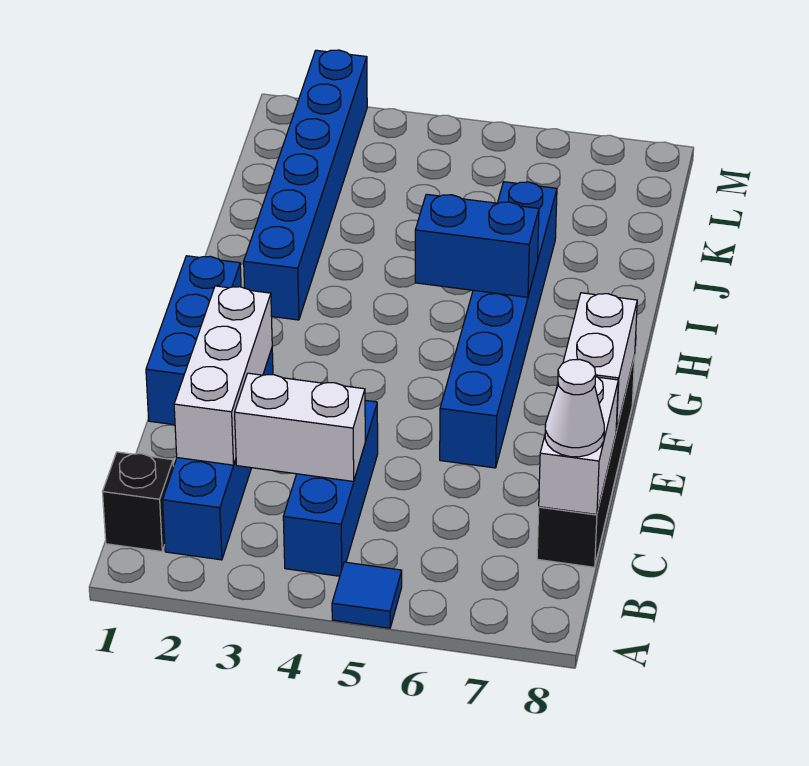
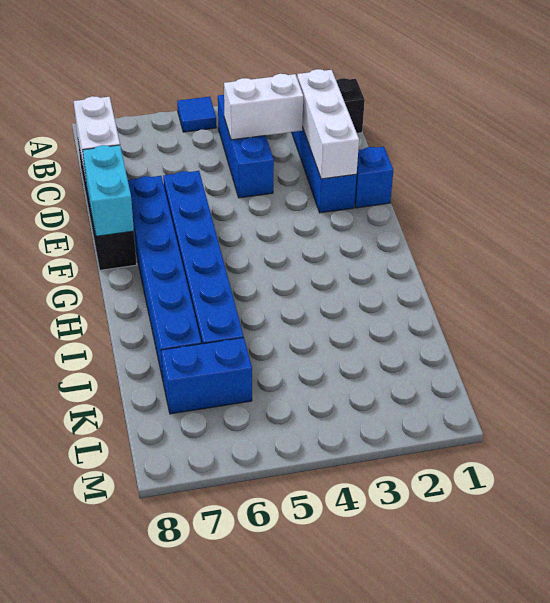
white cone C8 level 3 -> none
blue brick E1:G1 level 1 -> blue brick E1 level 1
white brick E8:F8 level 2 -> cyan brick E8:F8 level 2
blue brick H2:M2 level 1 -> blue brick E7:J7 level 1
blue brick H5:H6 level 2 -> blue brick K6:K7 level 1

